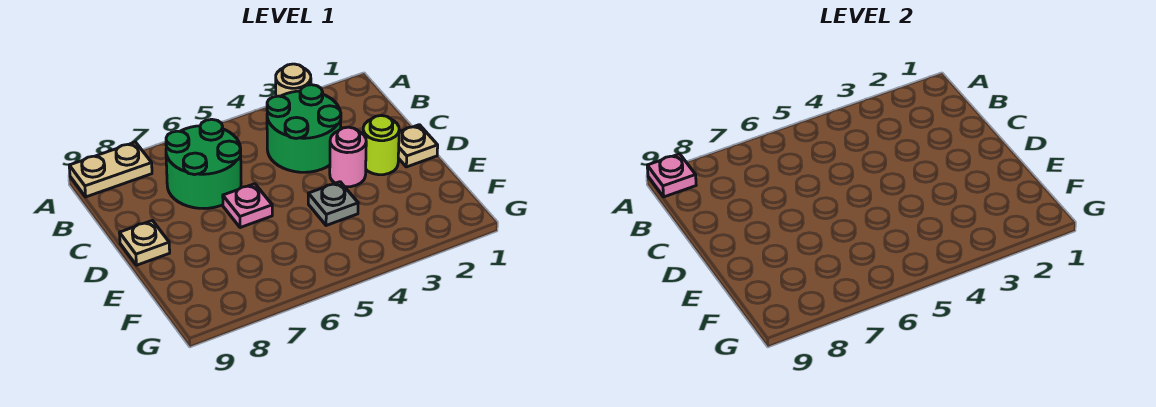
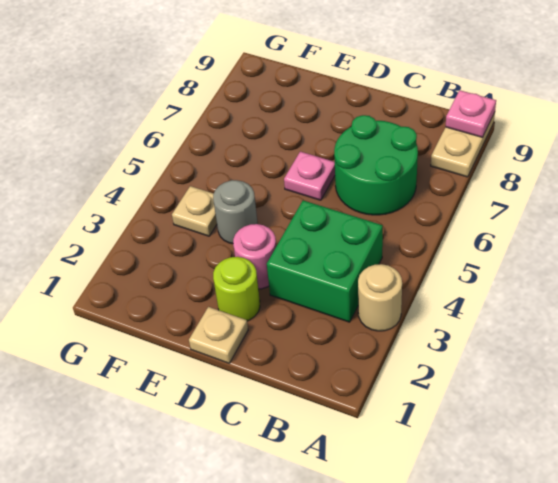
green round brick B3:C4 level 1 -> green brick B3:C4 level 1
tan plate D9 level 1 -> tan plate F4 level 1
grey plate E4 level 1 -> grey round brick E4 level 1

